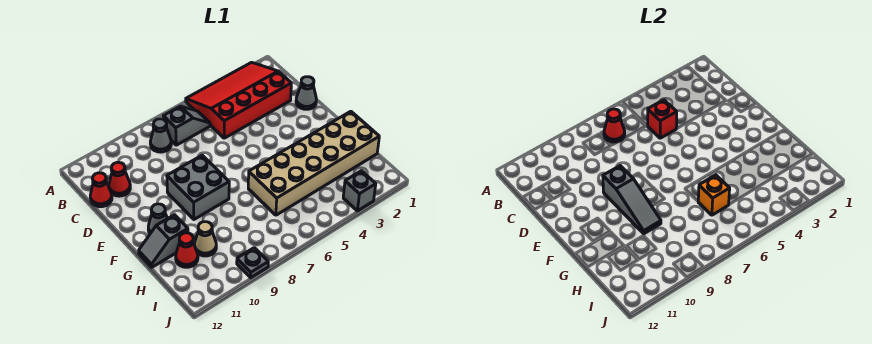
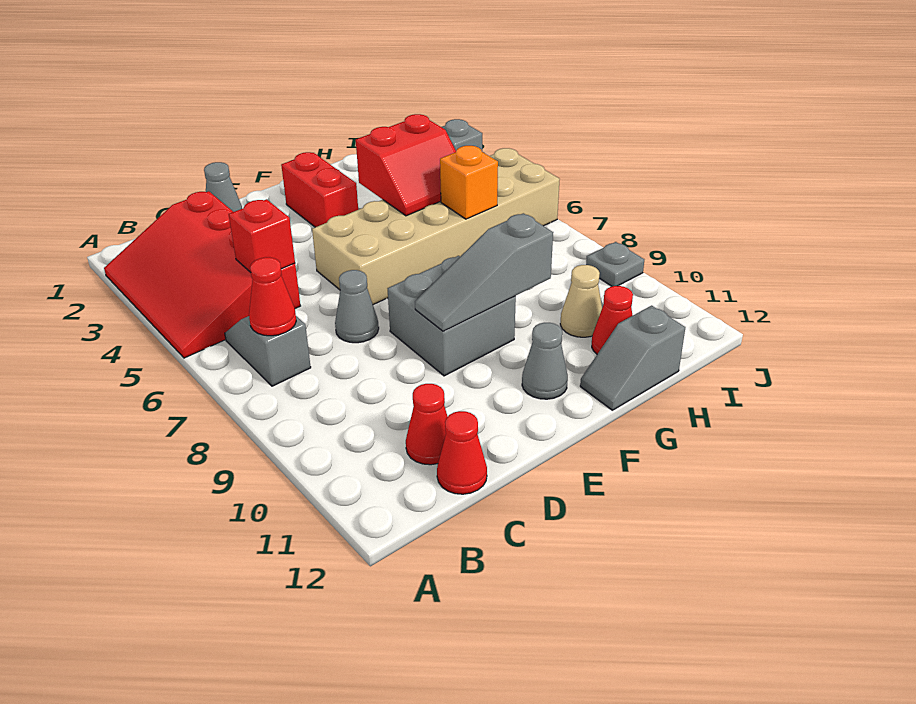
grey cone B8 level 1 -> grey cone D7 level 1
grey slope E9:G9 level 2 top E -> grey slope E9:G9 level 2 top G
none -> red brick F2:F3 level 1
tan brick G1:H6 level 1 -> tan brick E5:J6 level 1
none -> red slope G4:H5 level 2 top 4
grey slope G11:G12 level 1 top 11 -> grey slope G12:H12 level 1 top H

